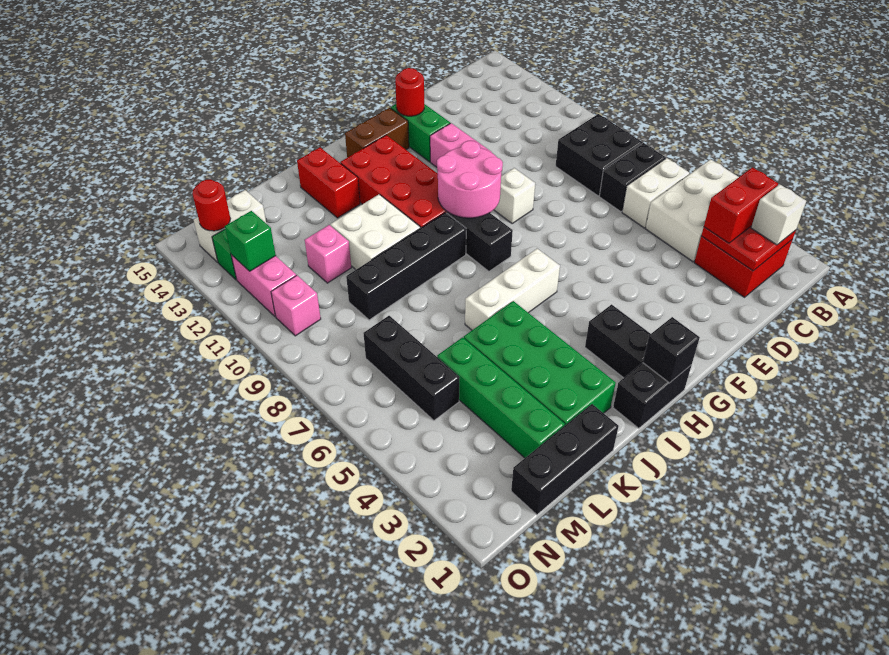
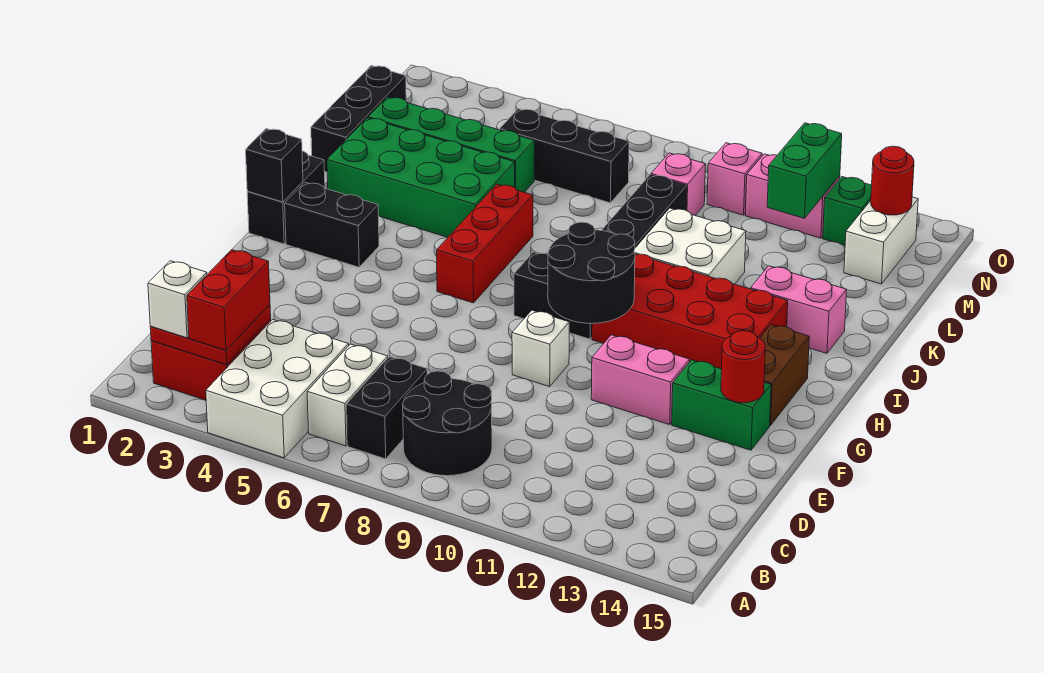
black brick B8:C9 level 1 -> black round brick B8:C9 level 1
pink round brick G9:H10 level 2 -> black round brick G9:H10 level 2
white brick H6:J6 level 1 -> red brick H6:J6 level 1
red brick J13:J14 level 1 -> pink brick J13:J14 level 1
pink brick L11 level 1 -> pink brick M9 level 1
green brick N12 level 2 -> green brick M12:N12 level 2

